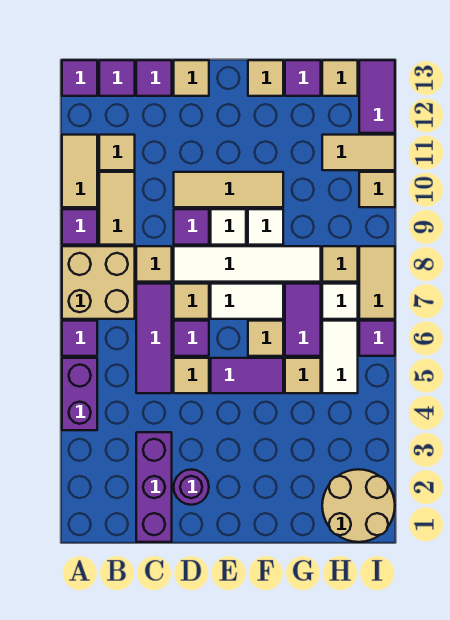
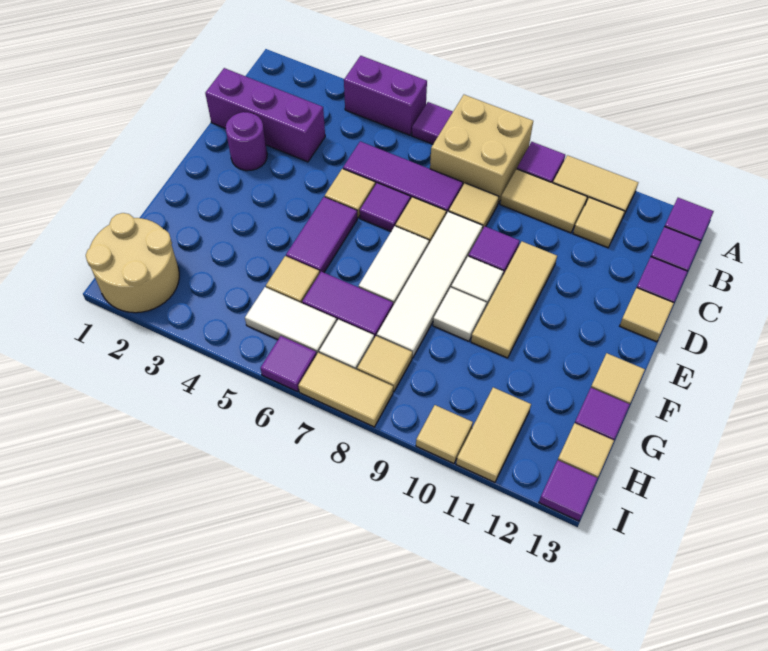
tan tile F6 level 1 -> none
purple tile I12:I13 level 1 -> purple tile I13 level 1

